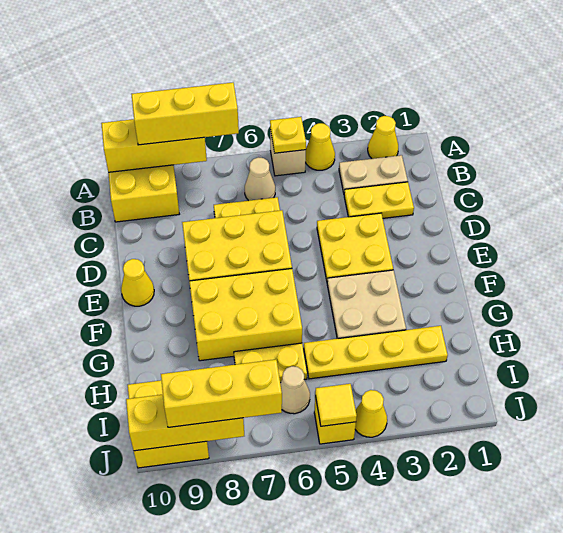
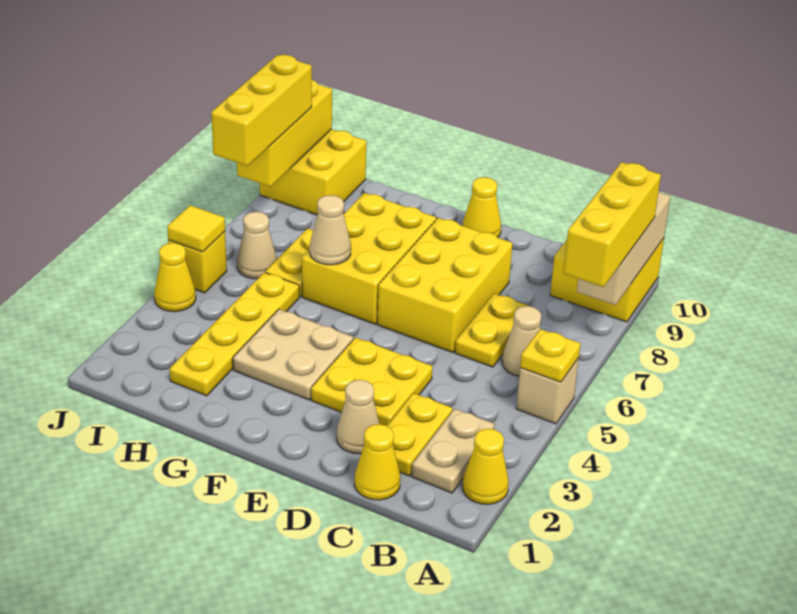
yellow cone A4 level 1 -> yellow cone C1 level 1
yellow brick A8:A10 level 2 -> tan brick A8:A10 level 2
none -> tan cone D2 level 1
none -> tan cone G6 level 2

